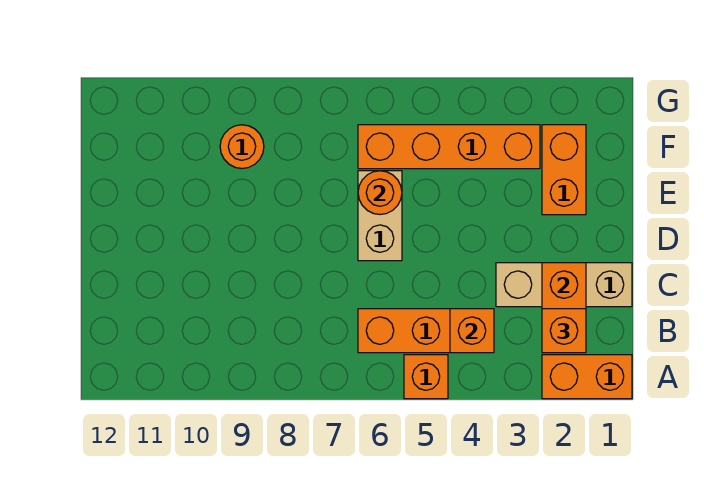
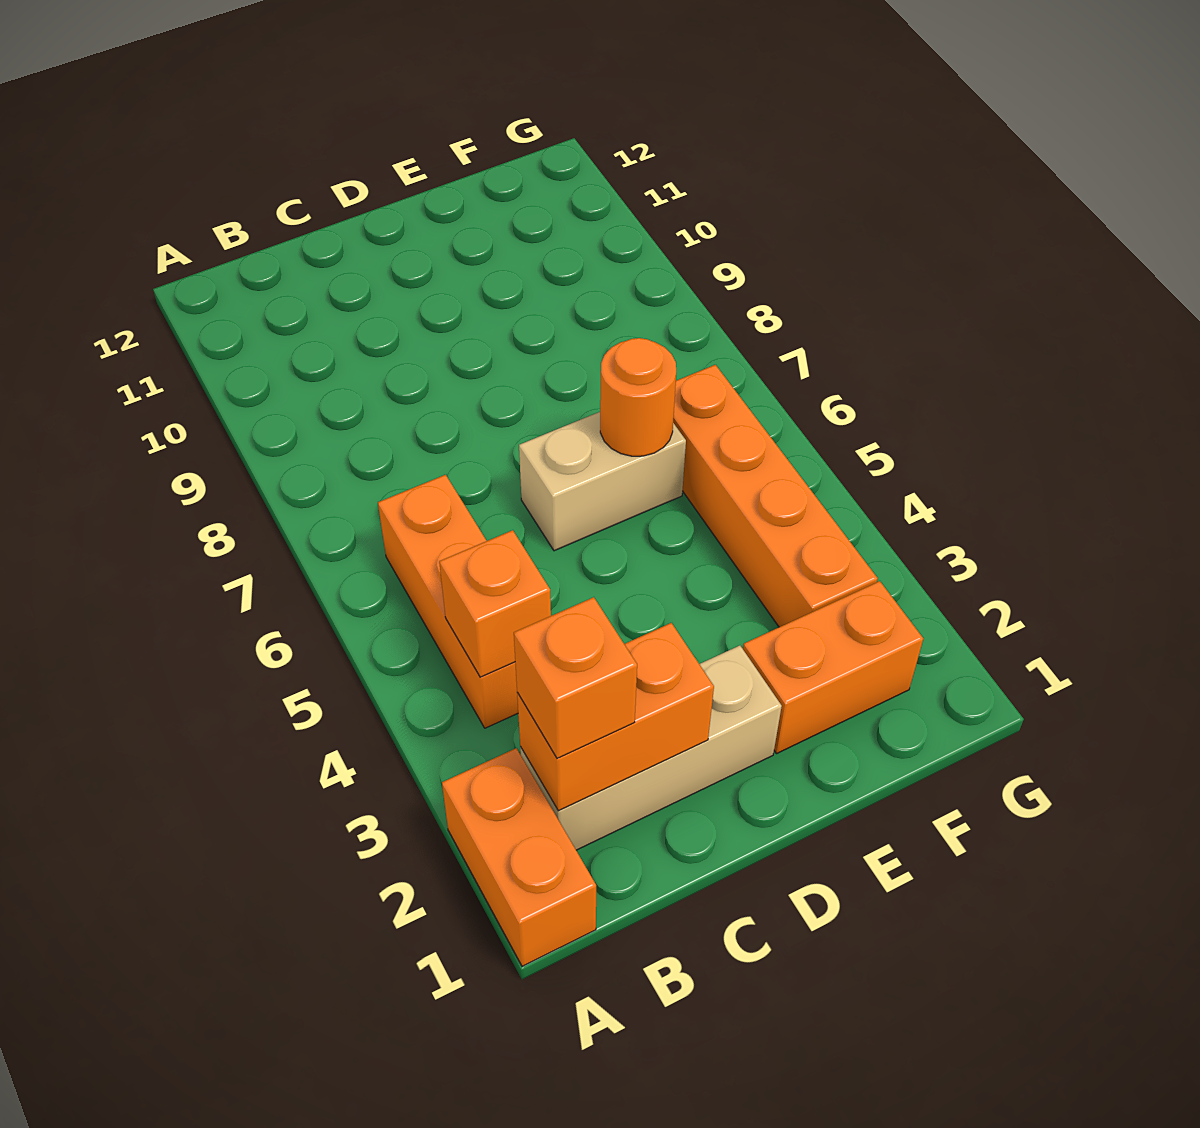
orange brick A5 level 1 -> none
tan brick C1:C3 level 1 -> tan brick B2:D2 level 1
orange round brick F9 level 1 -> none

